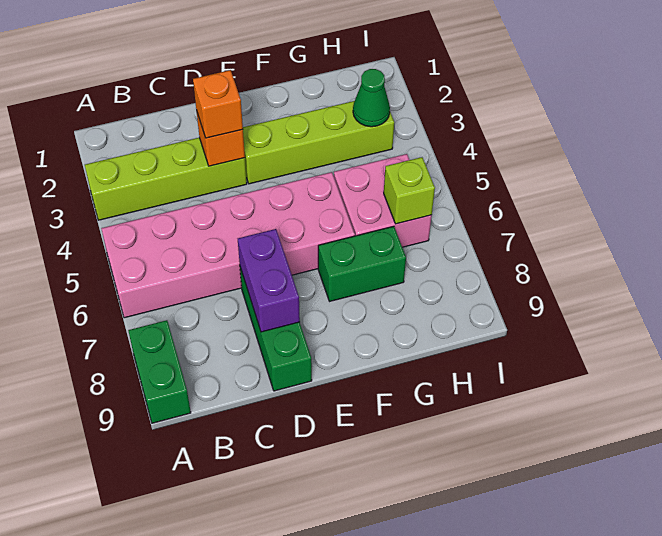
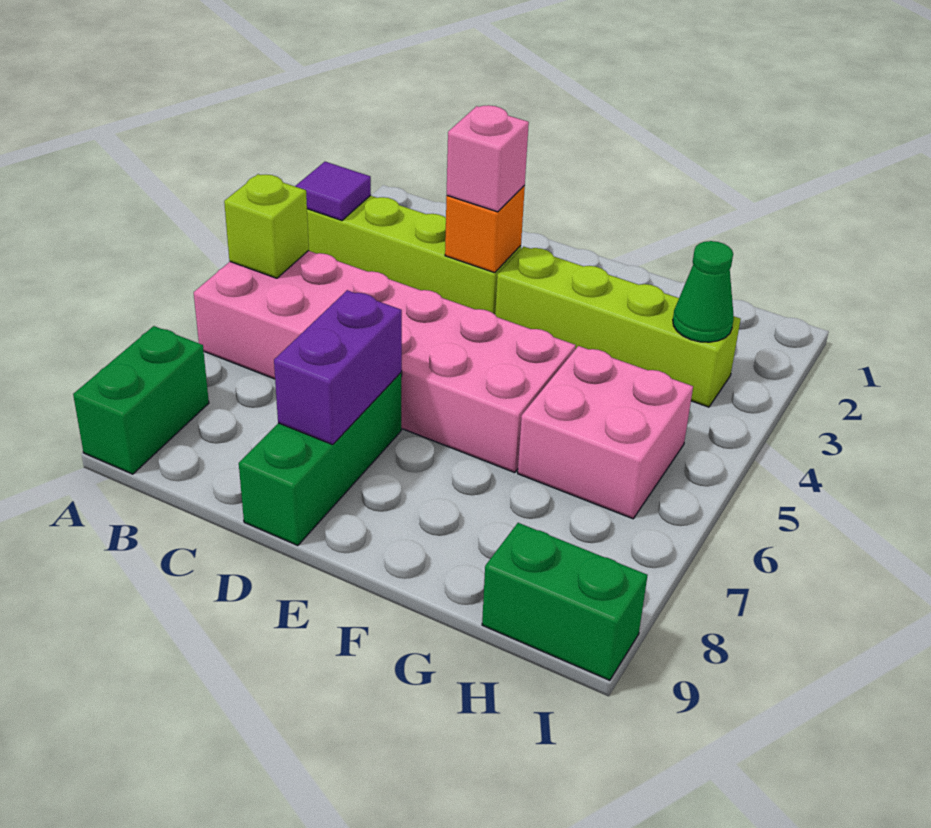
none -> purple tile A3 level 2
orange brick D3 level 3 -> pink brick D3 level 3
green brick F7:G7 level 1 -> green brick H9:I9 level 1
lime brick H6 level 2 -> lime brick A5 level 2

